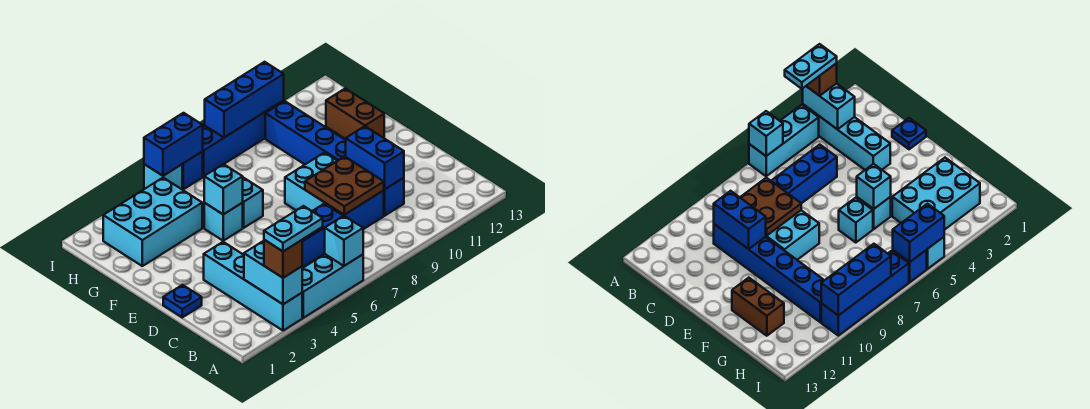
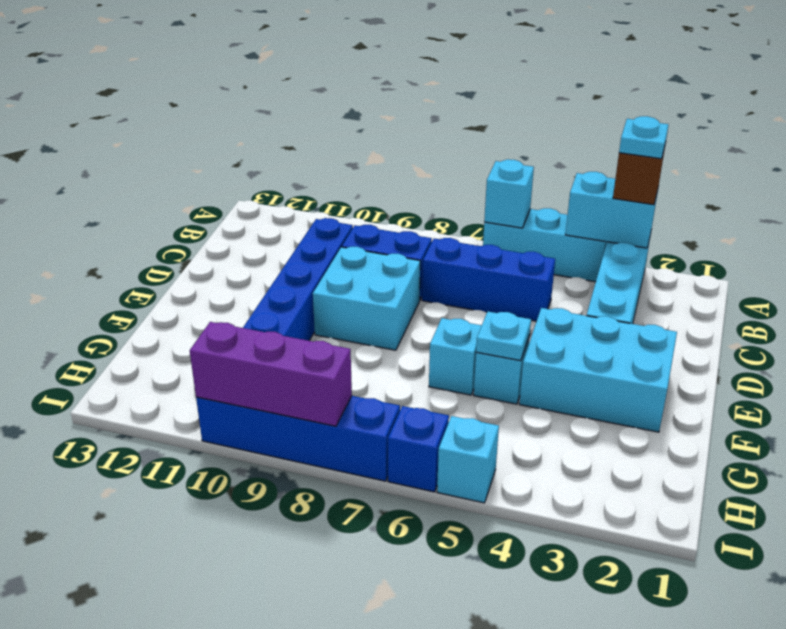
cyan brick A3:B3 level 2 -> cyan brick A3:A4 level 2
cyan plate A3:A4 level 4 -> cyan plate A3 level 4
brown plate C8:D9 level 2 -> none
blue brick C10:D10 level 2 -> none
blue plate D1 level 1 -> none
cyan brick F5 level 2 -> cyan plate F5 level 2
brown brick F12:G12 level 1 -> none
cyan brick G2:H4 level 1 -> cyan brick E2:F4 level 1
blue brick I5:I6 level 2 -> none
blue brick I8:I10 level 2 -> purple brick I8:I10 level 2

